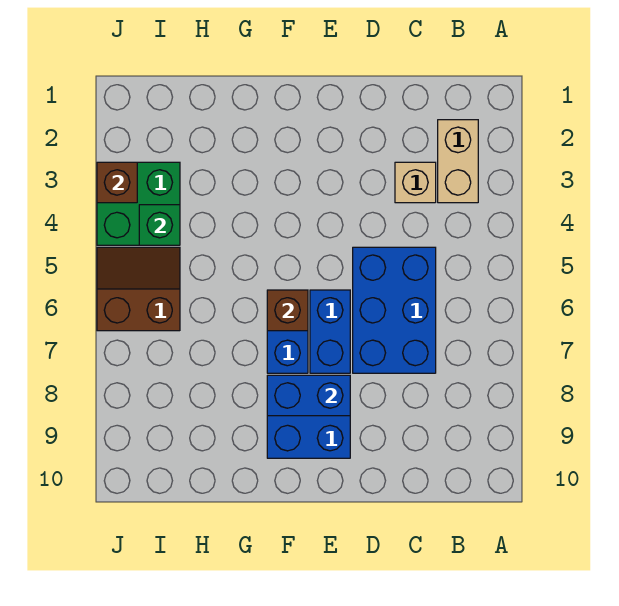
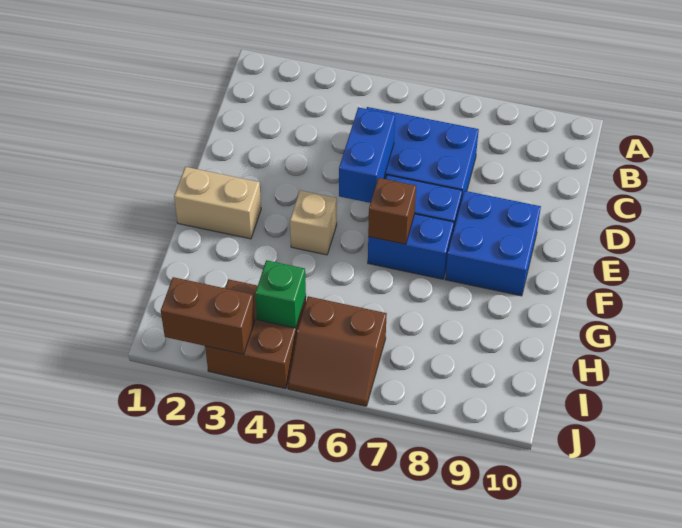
tan brick B2:B3 level 1 -> tan brick F1:F2 level 1
tan brick C3 level 1 -> tan brick F4 level 1
blue brick E8:F8 level 2 -> blue brick D5:E5 level 2
green brick I3:J4 level 1 -> brown brick I3:J4 level 1
brown slope I5:J6 level 1 top 6 -> brown slope I5:J6 level 1 top I
brown brick J3 level 2 -> brown brick J2:J3 level 2

